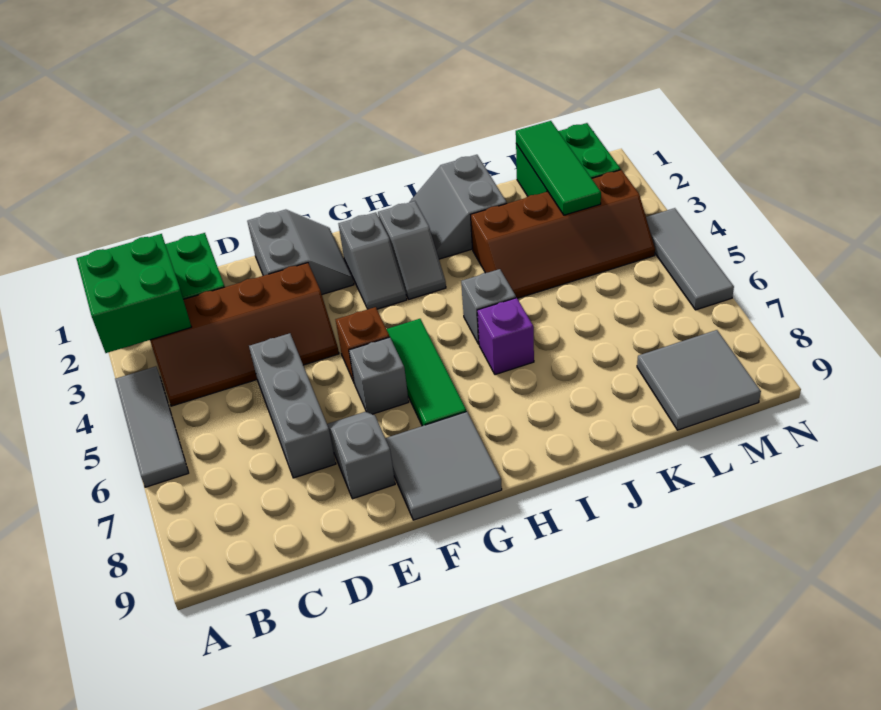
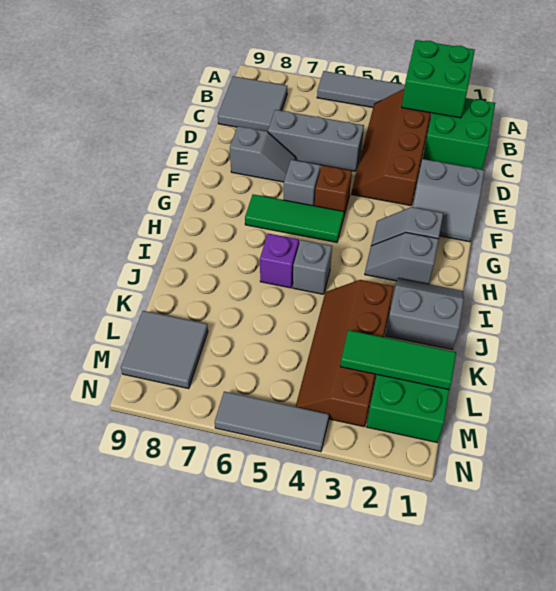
grey tile F8:G9 level 1 -> grey tile B8:C9 level 1

